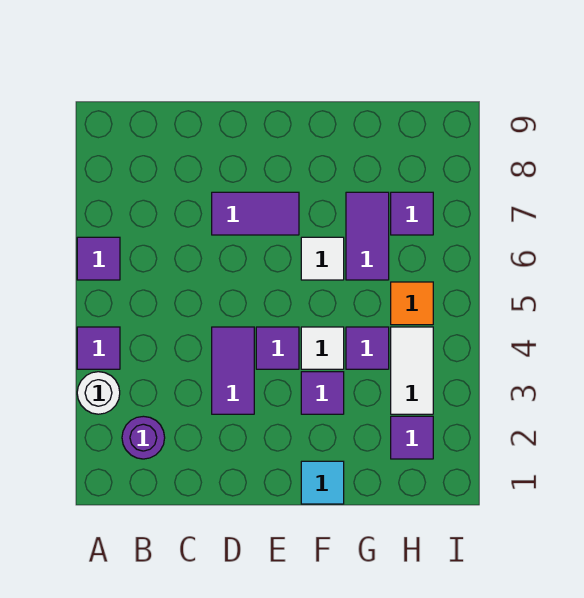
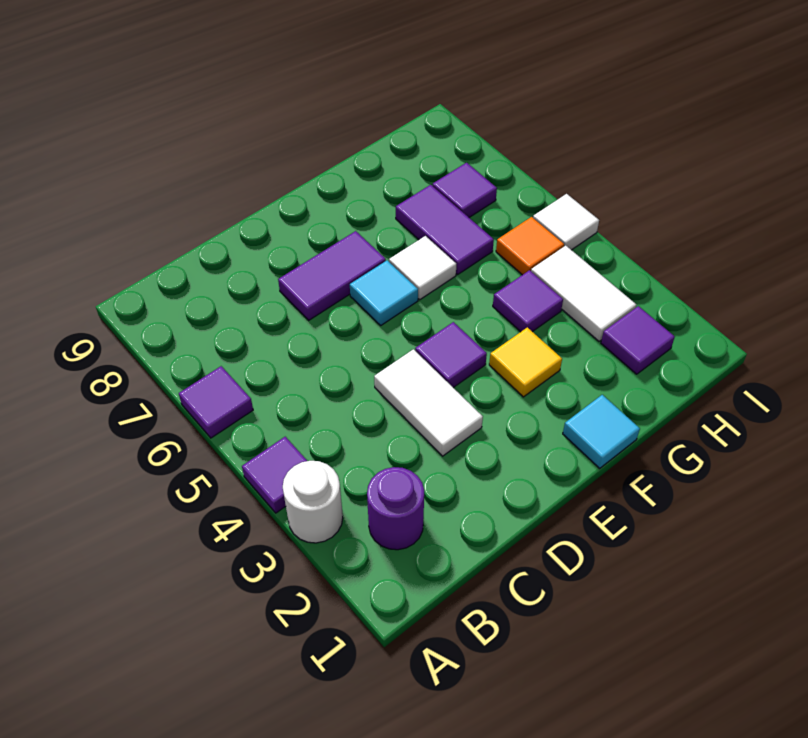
purple tile D3:D4 level 1 -> white tile D3:D4 level 1
none -> cyan tile E6 level 1
purple tile F3 level 1 -> yellow tile F3 level 1
white tile F4 level 1 -> white tile I5 level 1

